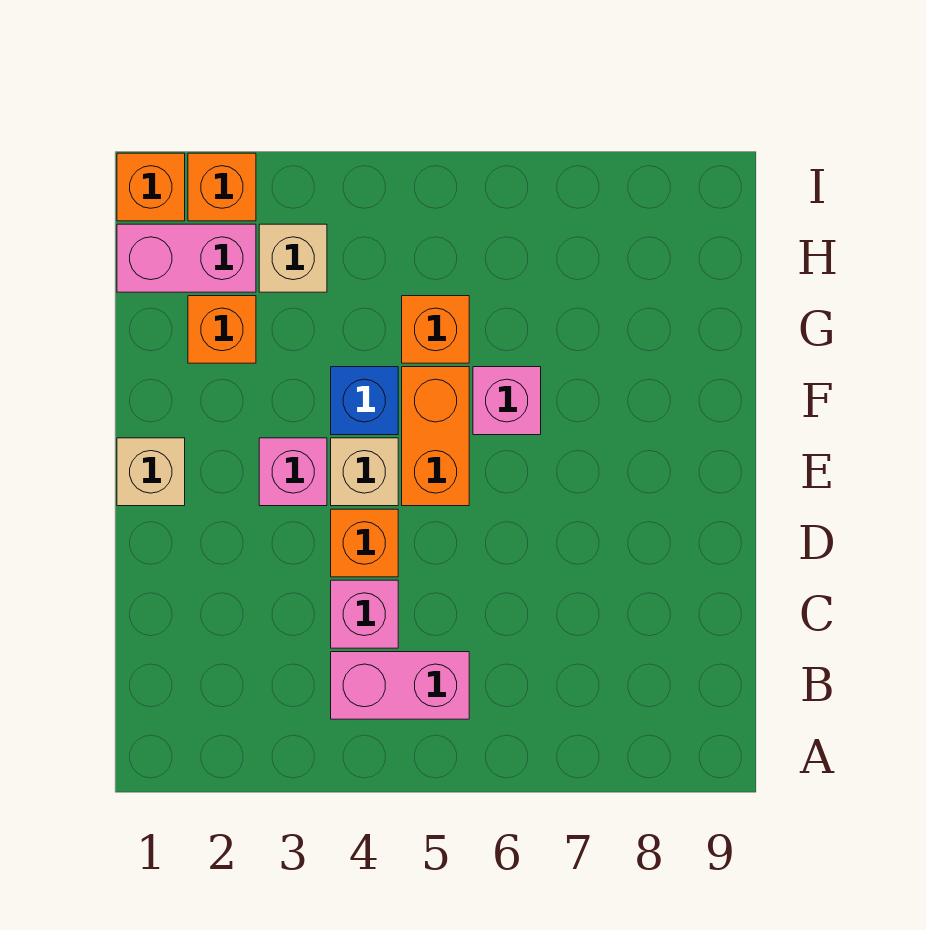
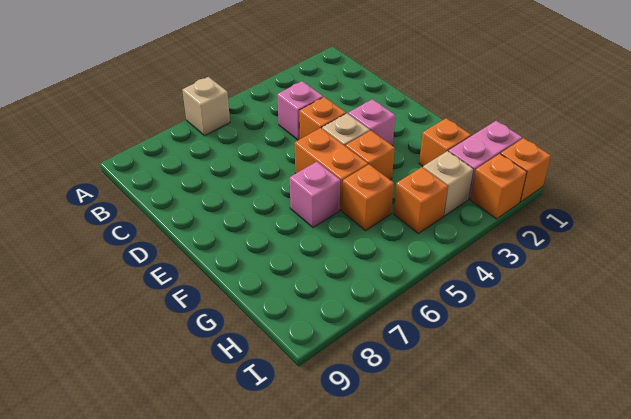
pink brick B4:B5 level 1 -> none
tan brick E1 level 1 -> tan brick A6 level 1
blue brick F4 level 1 -> orange brick F4 level 1
none -> orange brick H4 level 1

